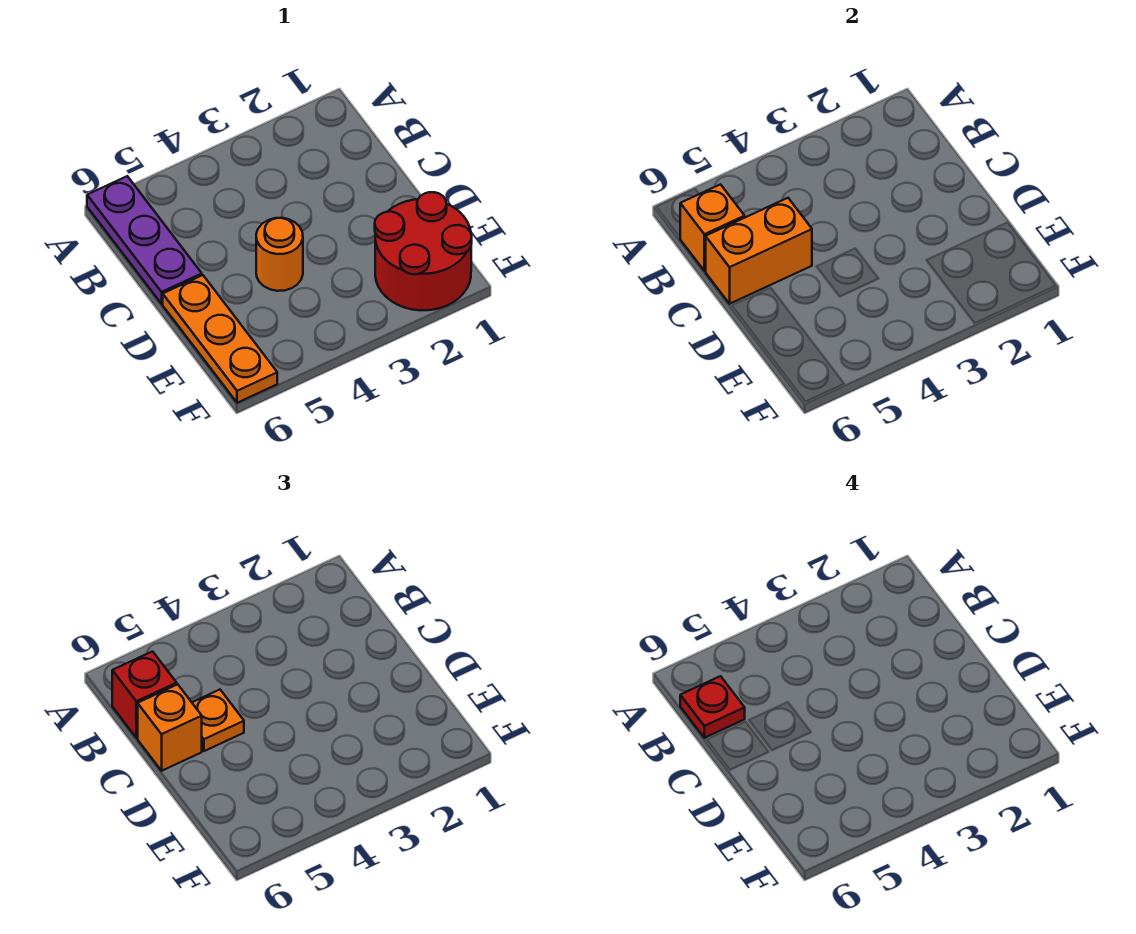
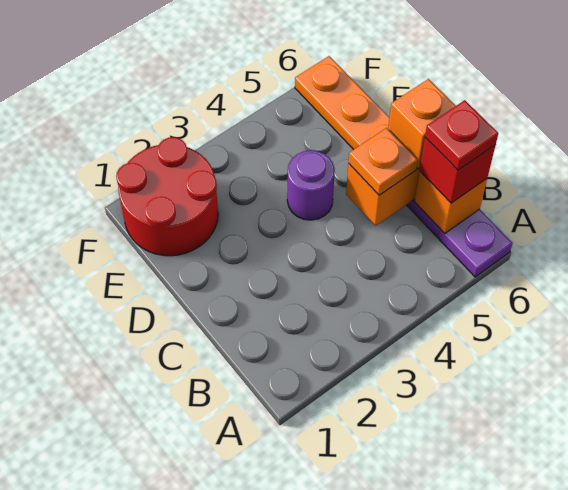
orange round brick D4 level 1 -> purple round brick D4 level 1

